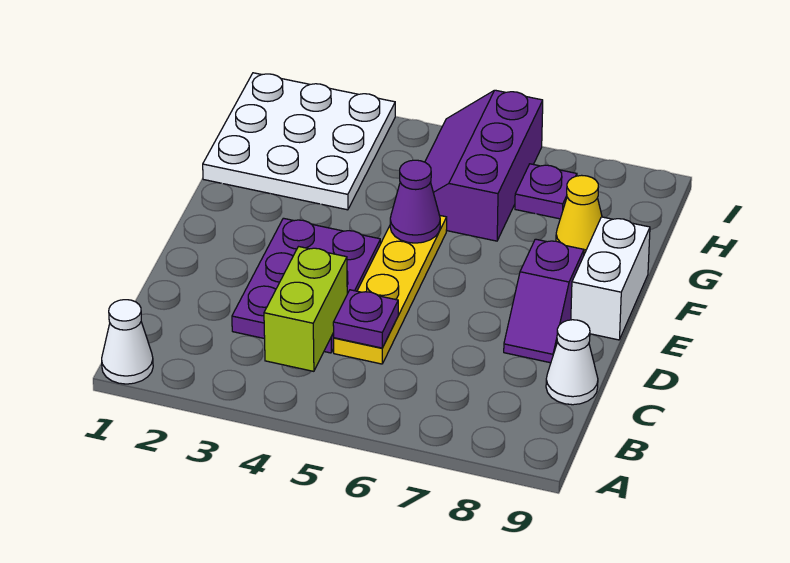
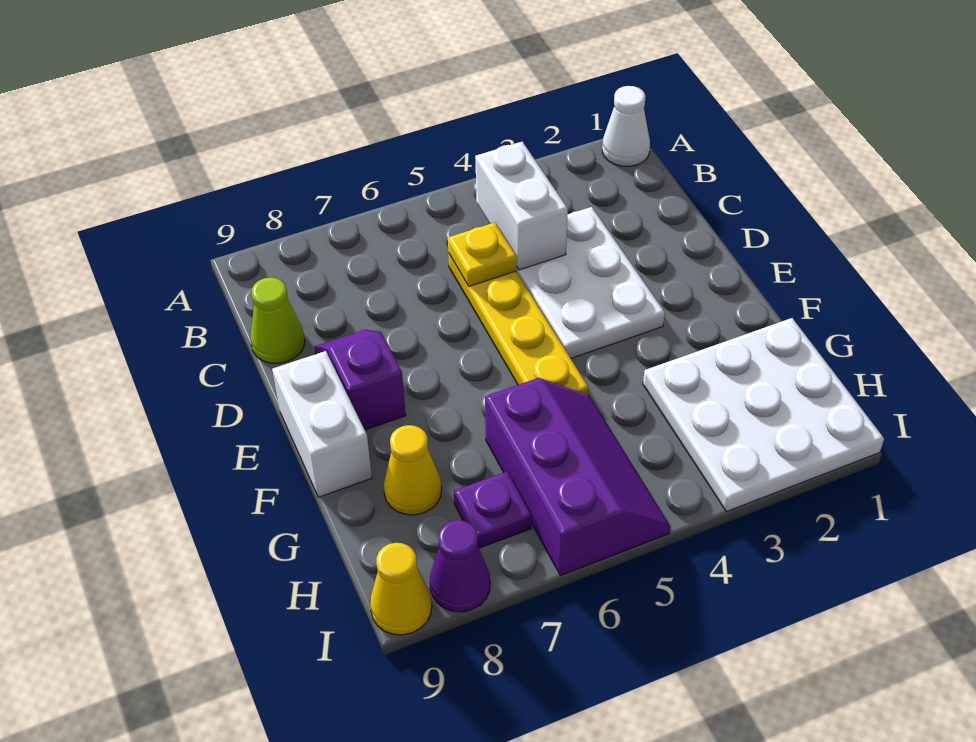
lime brick B4:C4 level 2 -> white brick B4:C4 level 2
purple plate C3:E4 level 1 -> white plate C3:E4 level 1
purple plate C5 level 2 -> yellow plate C5 level 2
white cone C9 level 1 -> lime cone C9 level 1
purple cone F5 level 2 -> purple cone I8 level 1
none -> yellow cone I9 level 1

